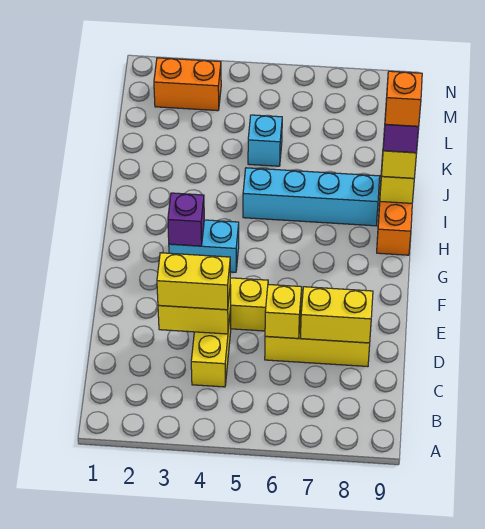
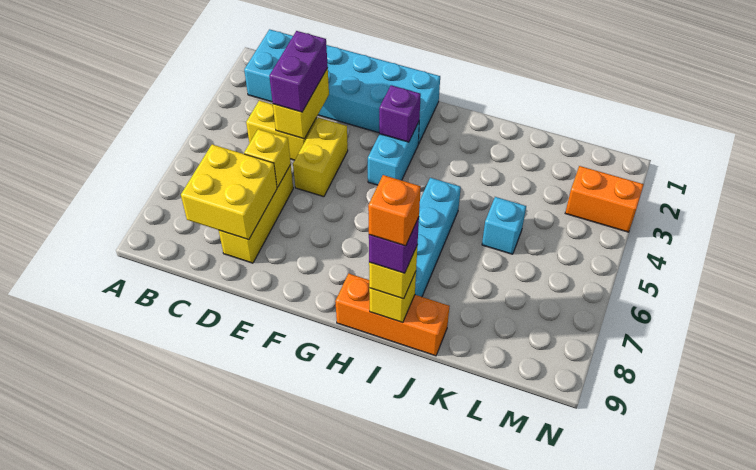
none -> cyan brick B1:G2 level 1
yellow brick D3:D4 level 3 -> purple brick D3:D4 level 3
yellow brick D7:D8 level 2 -> yellow brick C7:D8 level 2
orange brick M2:M3 level 1 -> orange brick M3:N3 level 1

